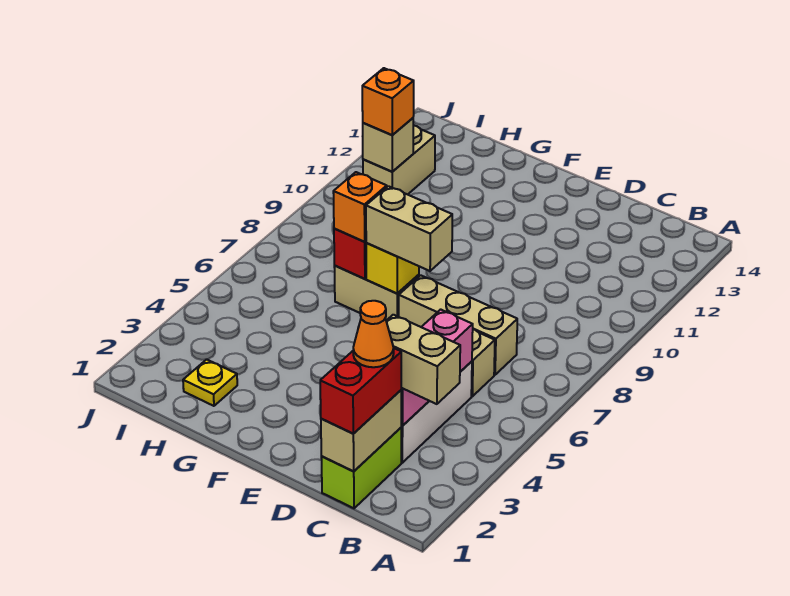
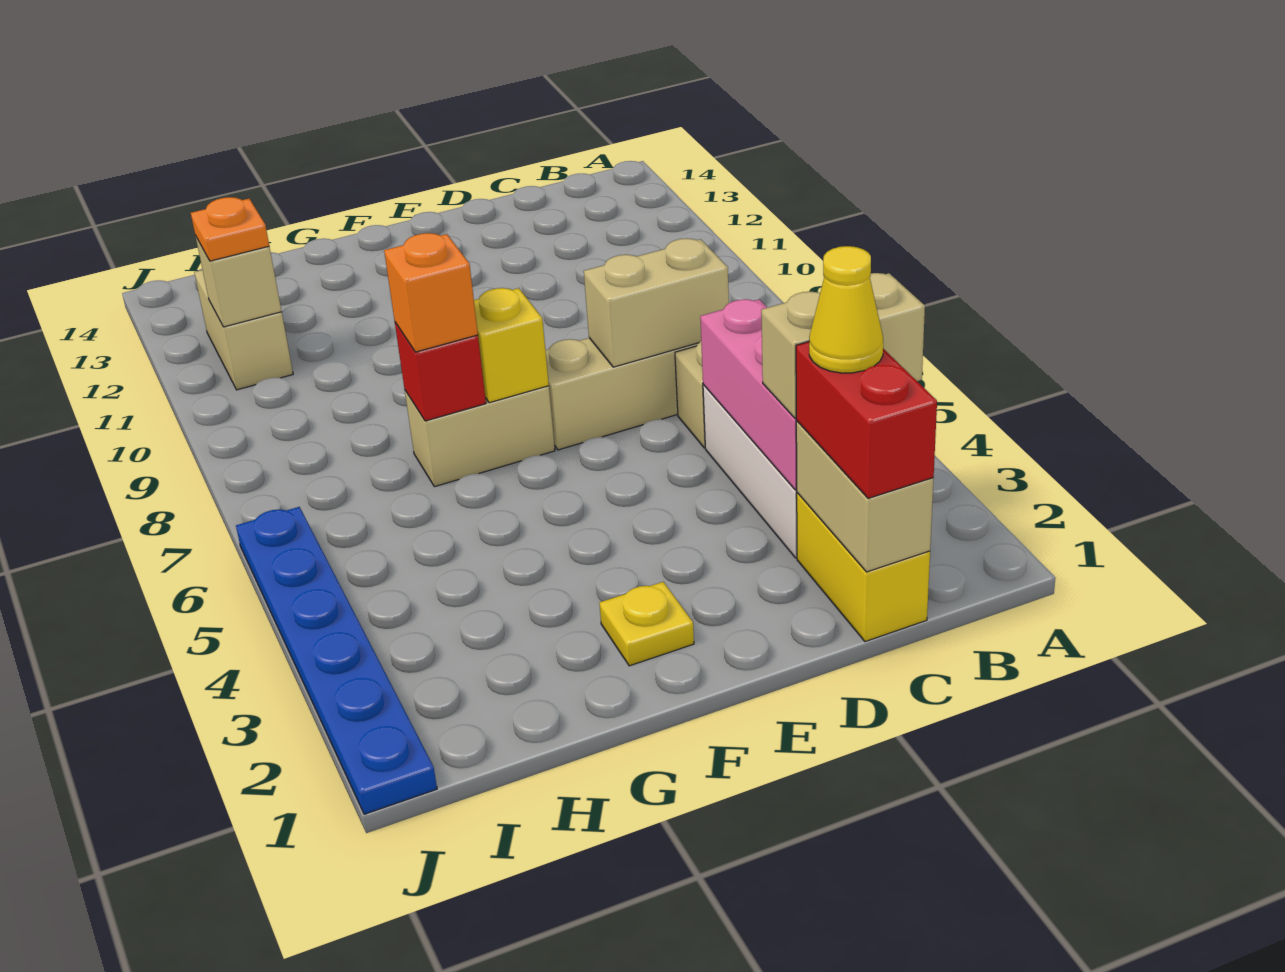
lime brick C1:C2 level 1 -> yellow brick C1:C2 level 1
orange cone C2 level 4 -> yellow cone C2 level 4
tan brick E7:F7 level 3 -> tan brick C7:D7 level 2
yellow plate H2 level 1 -> yellow plate F2 level 1
orange brick I11 level 3 -> orange plate I11 level 3
none -> blue plate J1:J6 level 1

